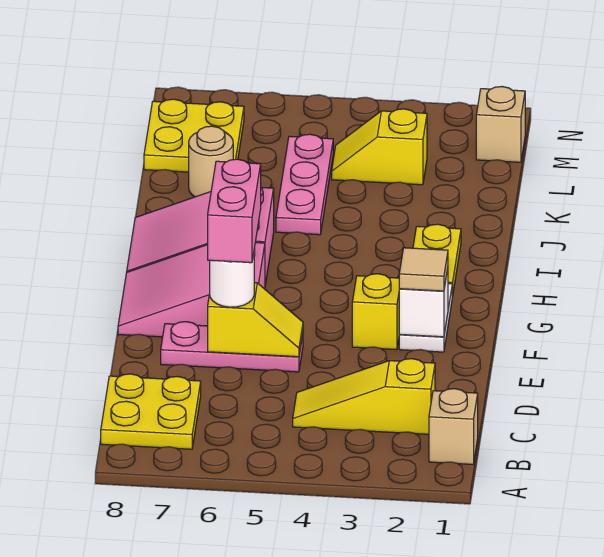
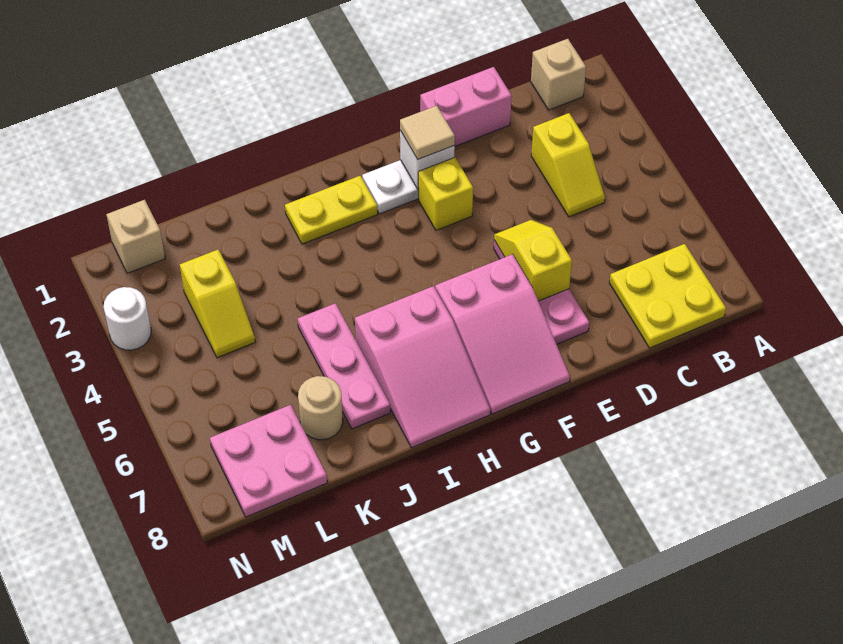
yellow slope C2:C4 level 1 top 2 -> yellow slope C3:C4 level 1 top 3
white round brick E6 level 3 -> white round brick N3 level 1
pink brick E6:F6 level 4 -> pink brick D1:E1 level 1
pink plate J5:L5 level 1 -> pink plate J5:J7 level 1
yellow plate L7:M8 level 1 -> pink plate L7:M8 level 1

